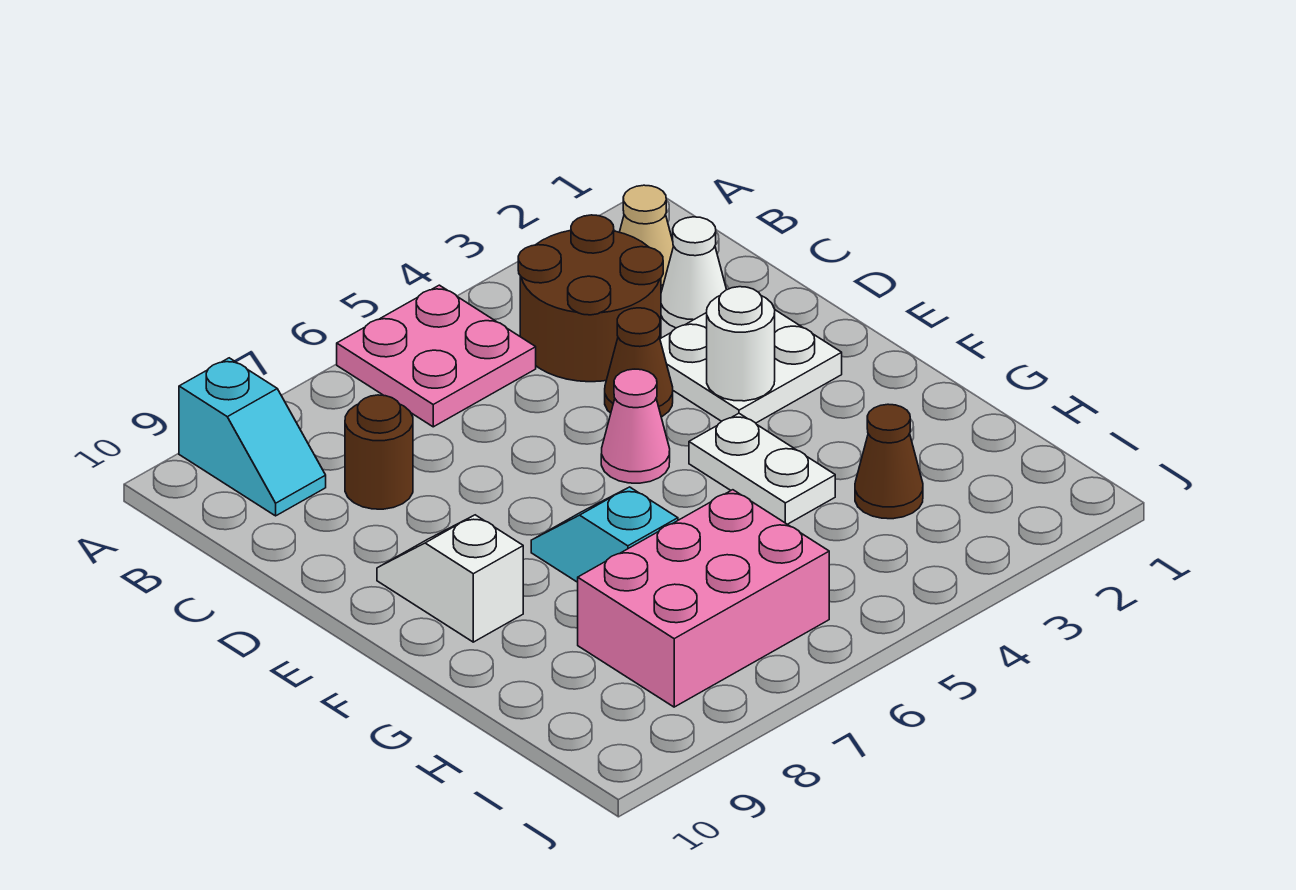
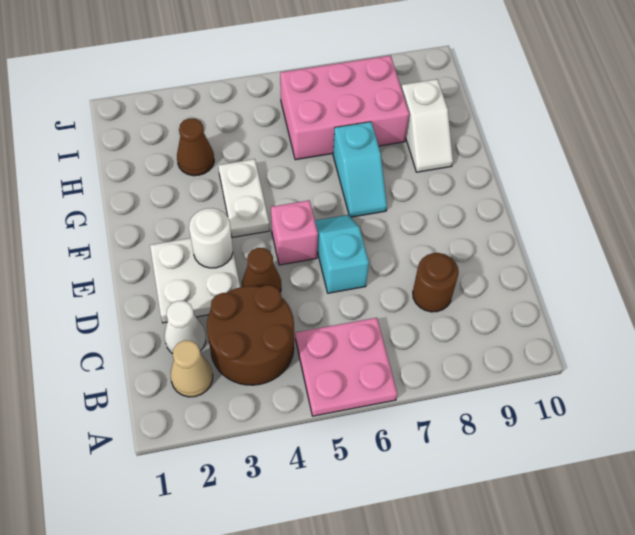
cyan slope A9:B9 level 1 top A -> cyan slope D6:E6 level 1 top D
pink cone E5 level 1 -> pink brick E5 level 1
white slope E9:F9 level 1 top F -> white slope G9:H9 level 1 top H

